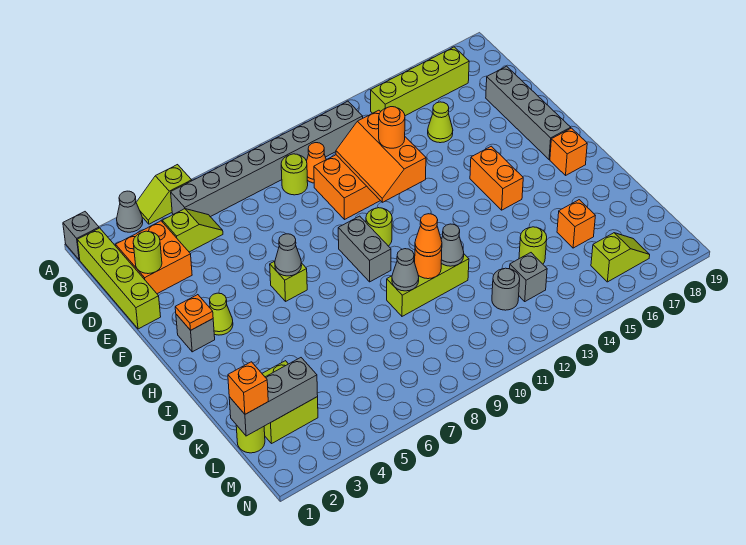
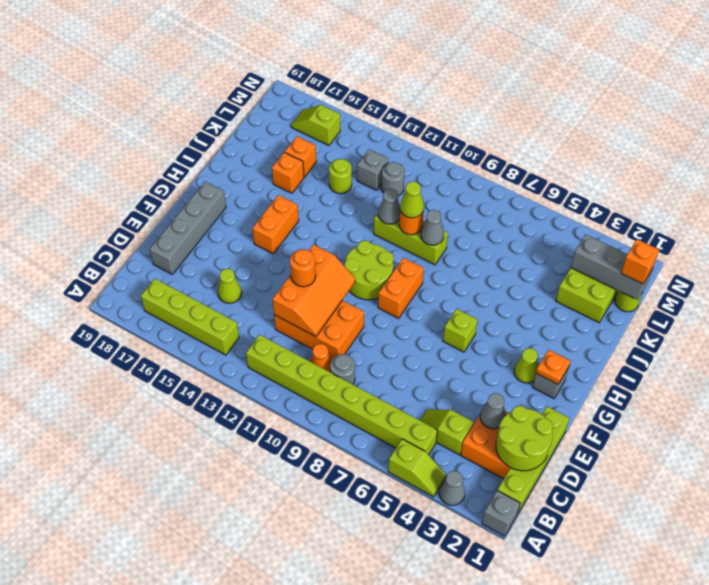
grey brick B5:B12 level 1 -> lime brick B5:B12 level 1
lime round brick C9 level 1 -> grey round brick C9 level 1
lime round brick D2 level 2 -> lime round brick C1:D2 level 2
grey cone G6 level 2 -> grey cone D3 level 2
grey brick G9:H9 level 1 -> orange brick G9:H9 level 1
lime round brick G10 level 1 -> lime round brick G10:H11 level 1
orange brick H18 level 1 -> orange brick J16 level 1
orange cone J10 level 3 -> lime cone J10 level 3

